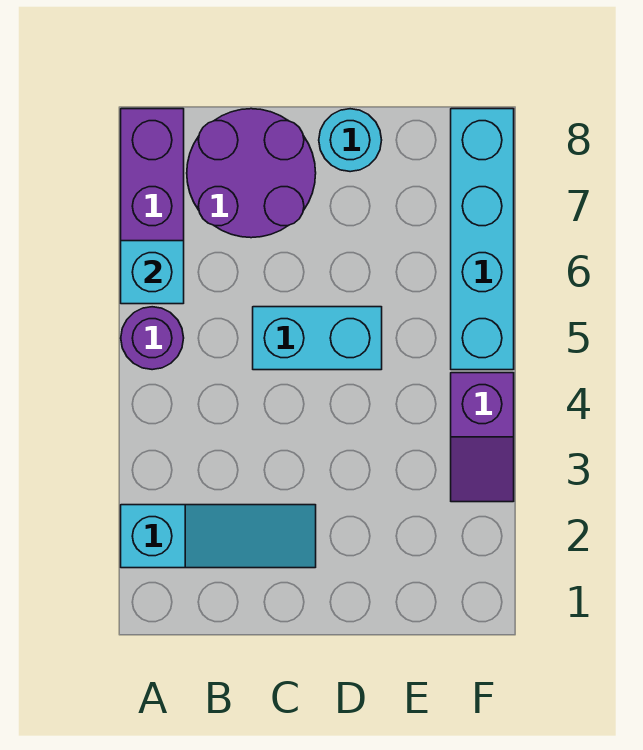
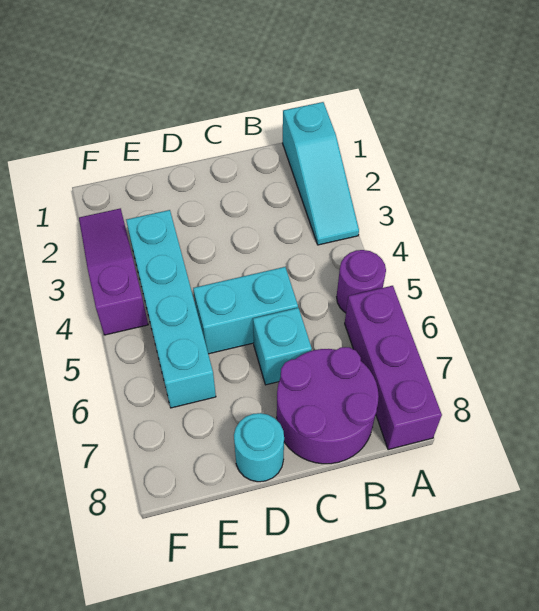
cyan slope A2:C2 level 1 top A -> cyan slope A1:A3 level 1 top 1
cyan brick A6 level 2 -> cyan brick C6 level 1
purple slope F3:F4 level 1 top 4 -> purple slope F2:F4 level 1 top 4
cyan brick F5:F8 level 1 -> cyan brick E3:E6 level 1

